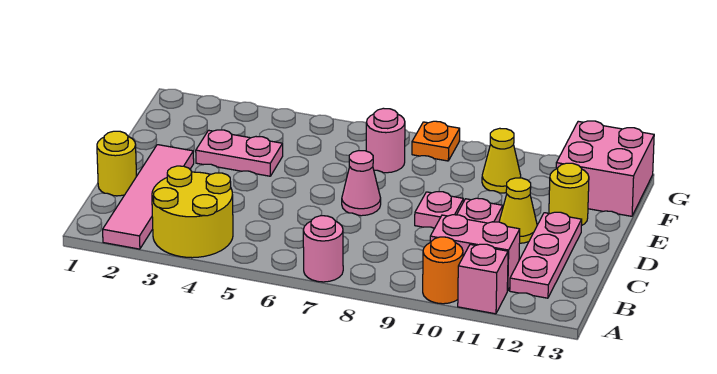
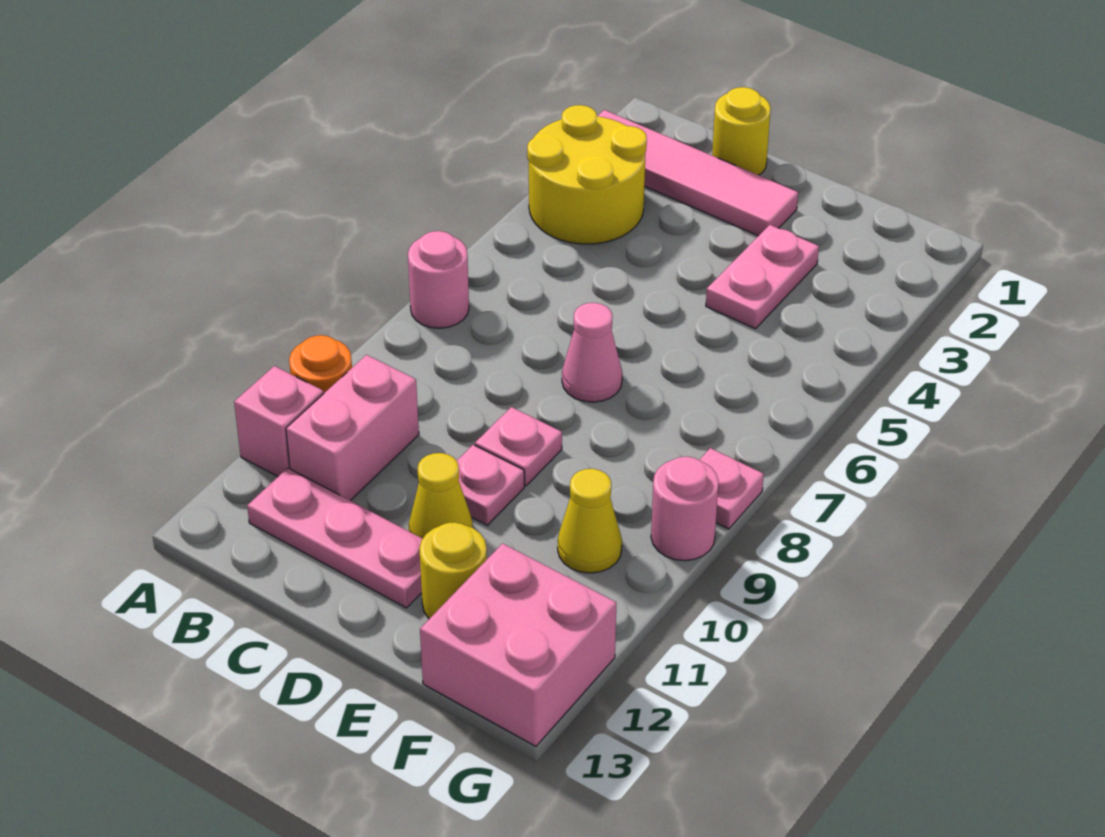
pink round brick F7 level 1 -> pink round brick G9 level 1
orange plate G8 level 1 -> pink plate G8 level 1

